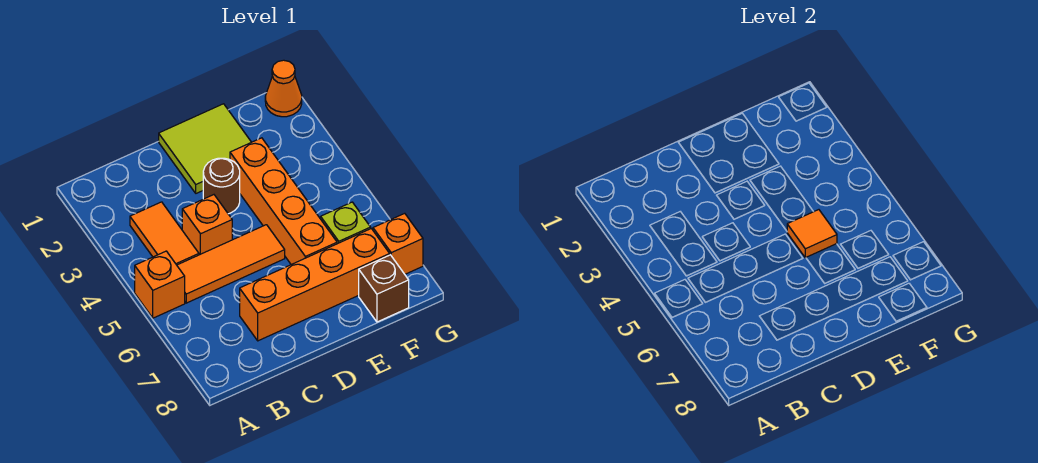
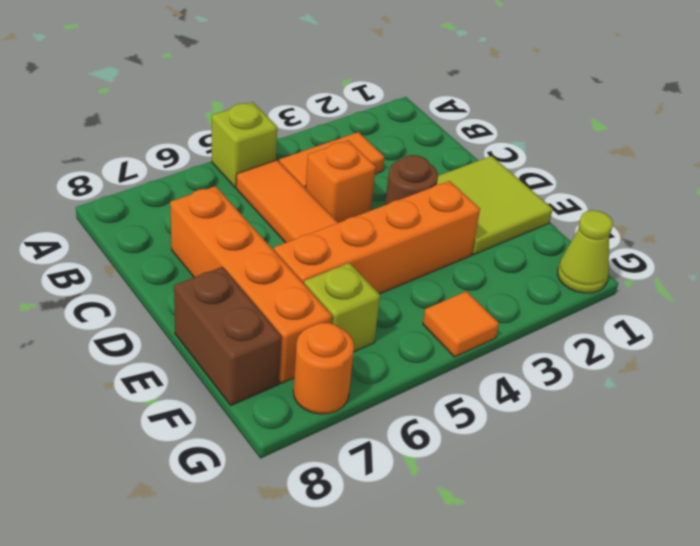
orange brick A5 level 1 -> lime brick A5 level 1
orange tile E5 level 2 -> orange tile G4 level 1
brown brick F8 level 1 -> brown brick E8:F8 level 1
orange cone G1 level 1 -> lime cone G1 level 1
orange brick G7 level 1 -> orange round brick G7 level 1

